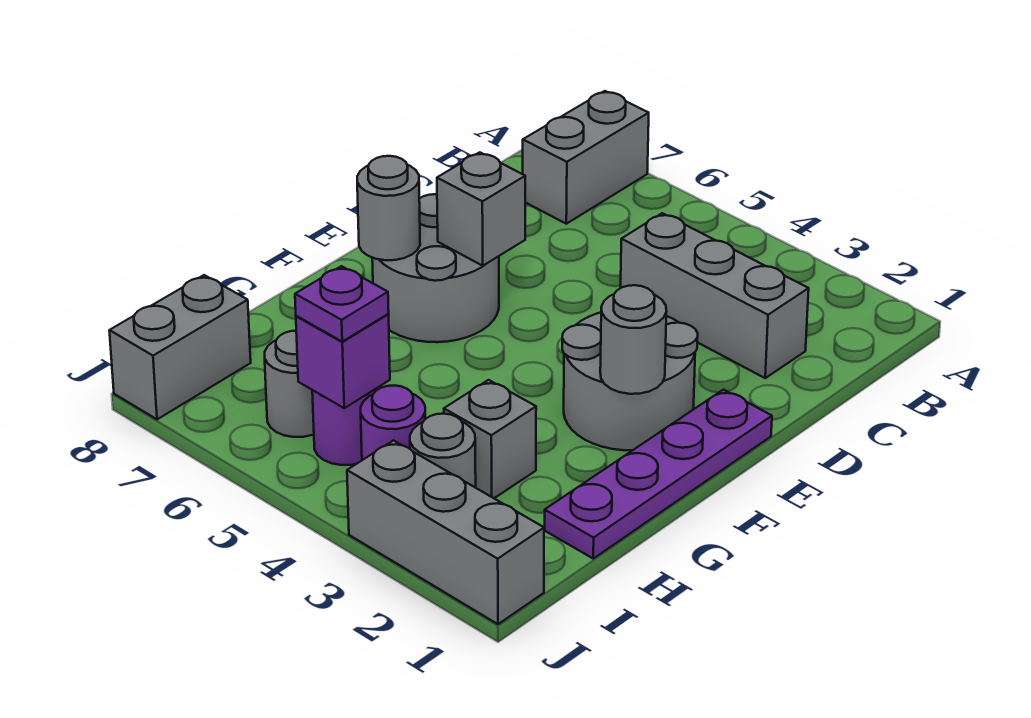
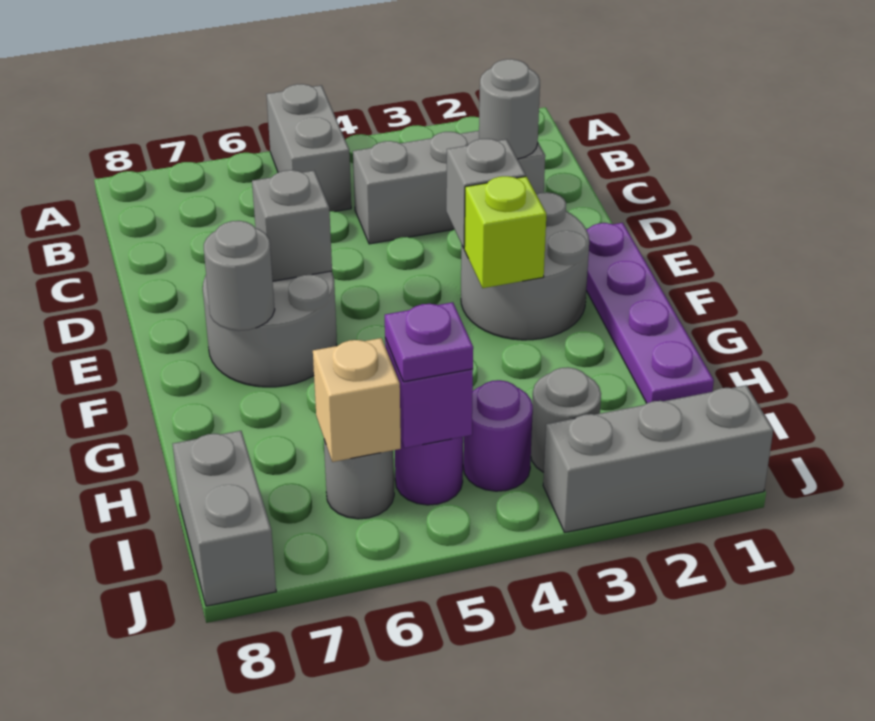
grey brick A7:B7 level 1 -> grey brick A5:B5 level 1
grey round brick F2 level 2 -> grey round brick C2 level 2
none -> lime brick F3 level 2
grey brick H3 level 1 -> grey brick E3 level 2
none -> tan brick I6 level 2

